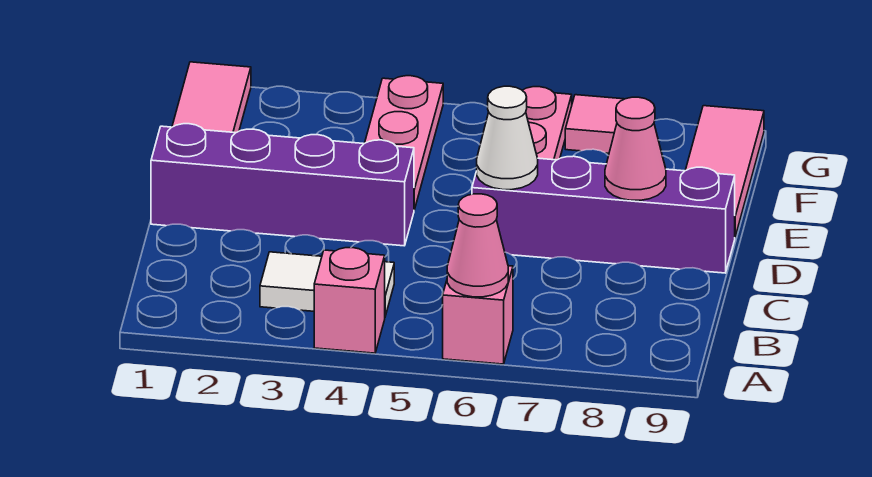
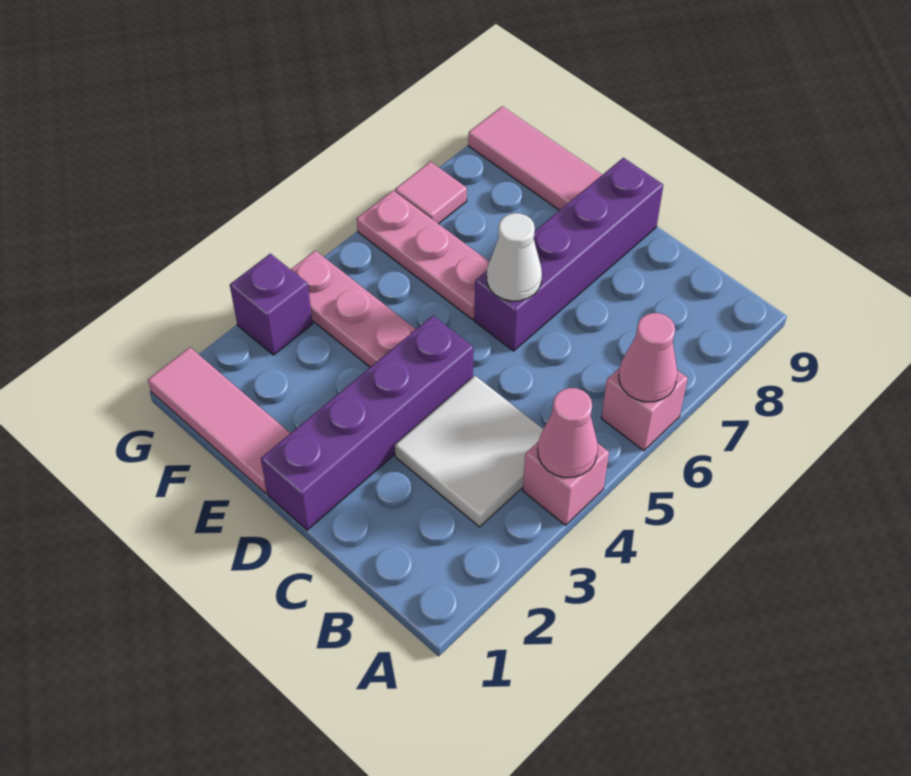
white tile B3:B4 level 1 -> white tile B3:C4 level 1
pink cone D8 level 2 -> pink cone A4 level 2
none -> purple brick G3 level 1

